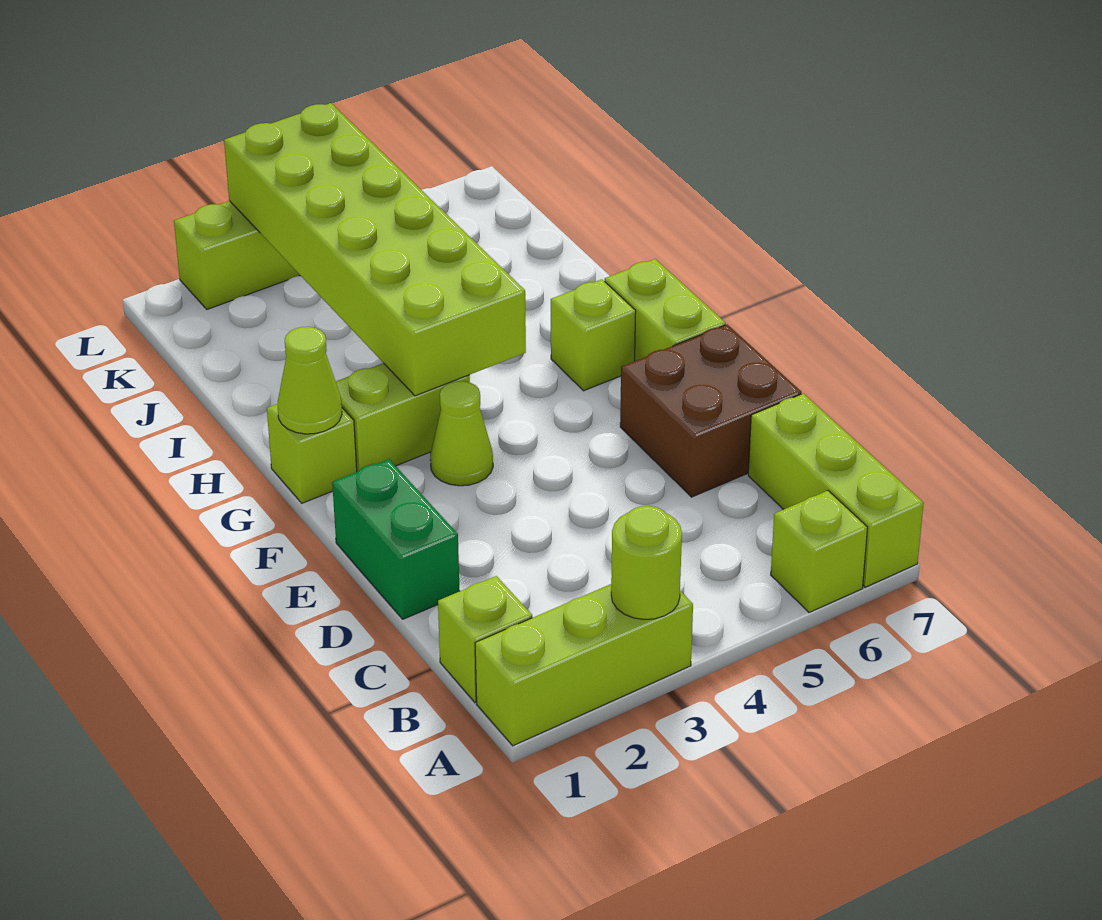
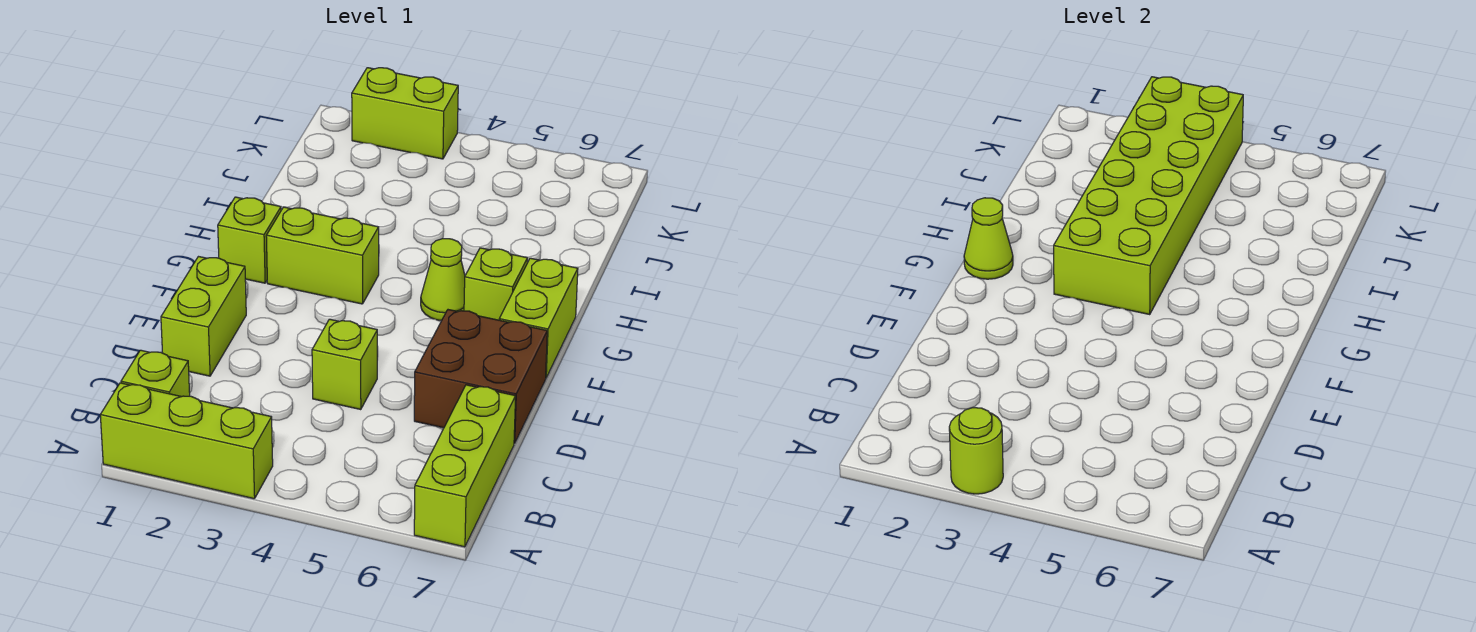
lime brick A6 level 1 -> lime brick D4 level 1
green brick D1:E1 level 1 -> lime brick D1:E1 level 1
lime cone F3 level 1 -> lime cone G5 level 1

